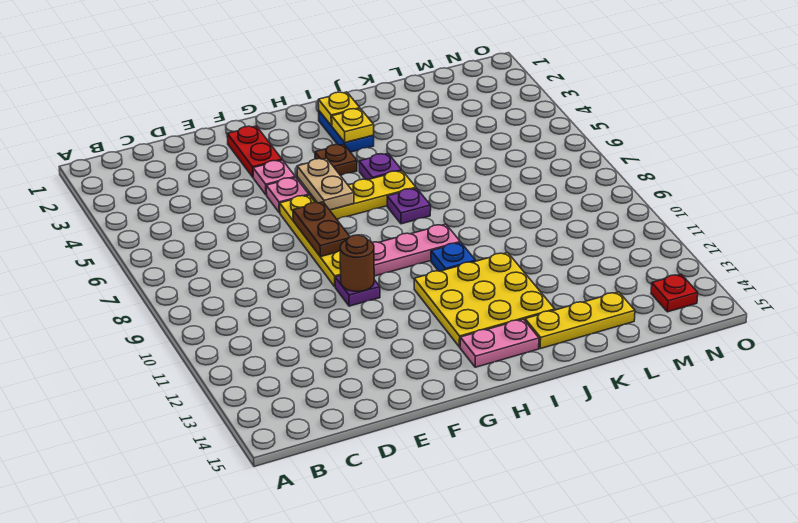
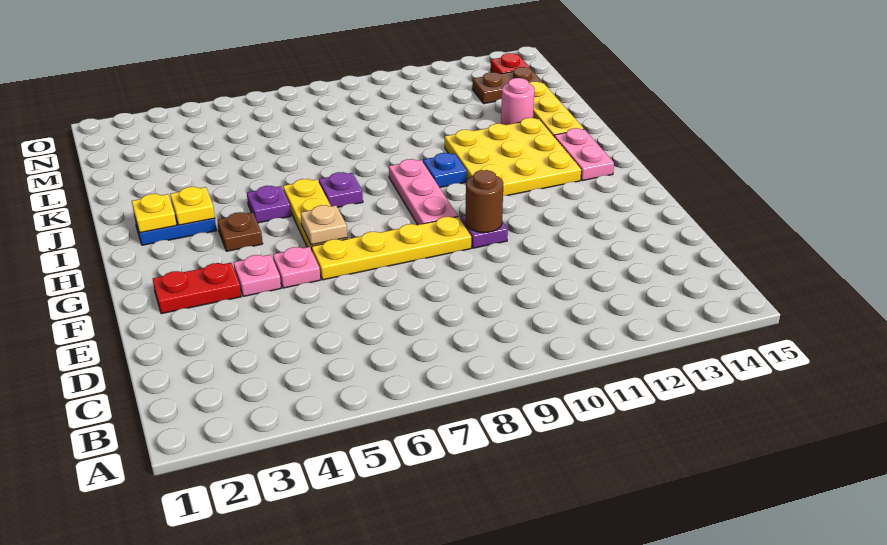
brown plate F7:F8 level 2 -> brown plate M13:M14 level 1
tan plate G5:G6 level 2 -> tan plate G6 level 2
none -> pink round brick K13 level 1

